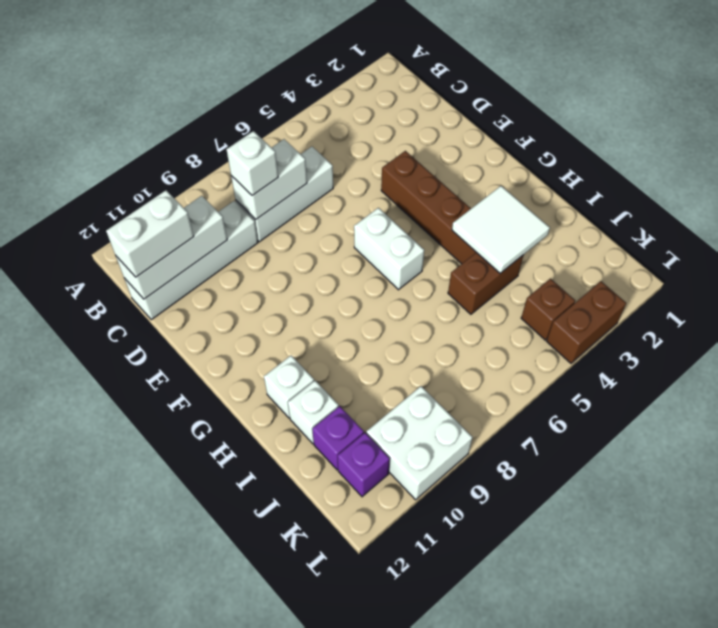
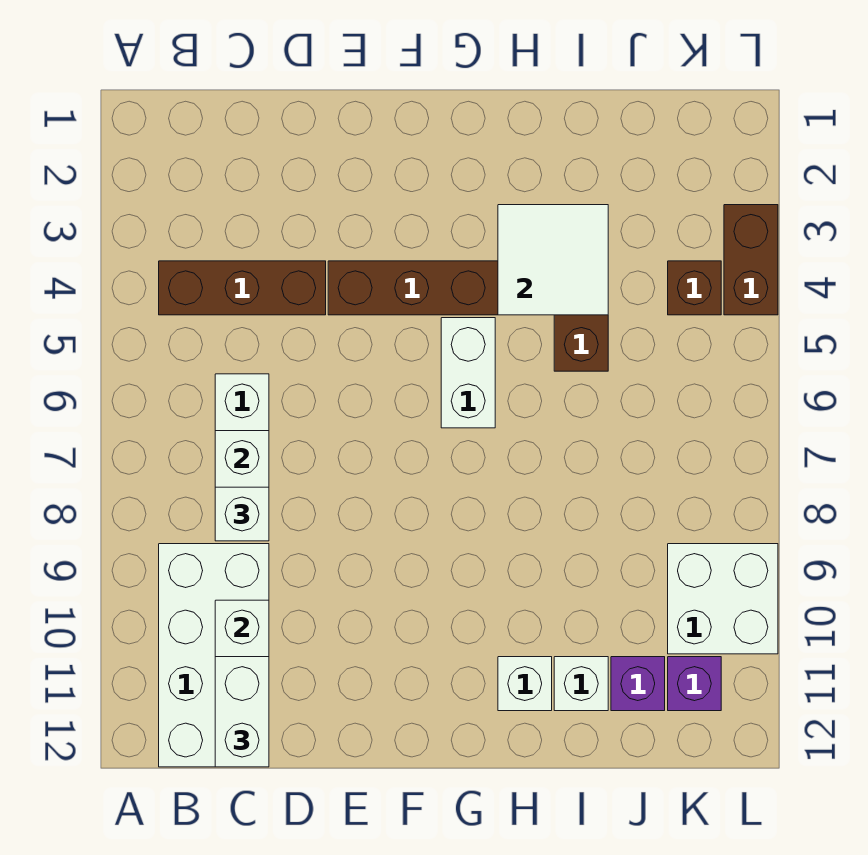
none -> brown brick B4:D4 level 1
white brick C9:C12 level 1 -> white brick B9:C12 level 1
white brick F6:G6 level 1 -> white brick G5:G6 level 1

